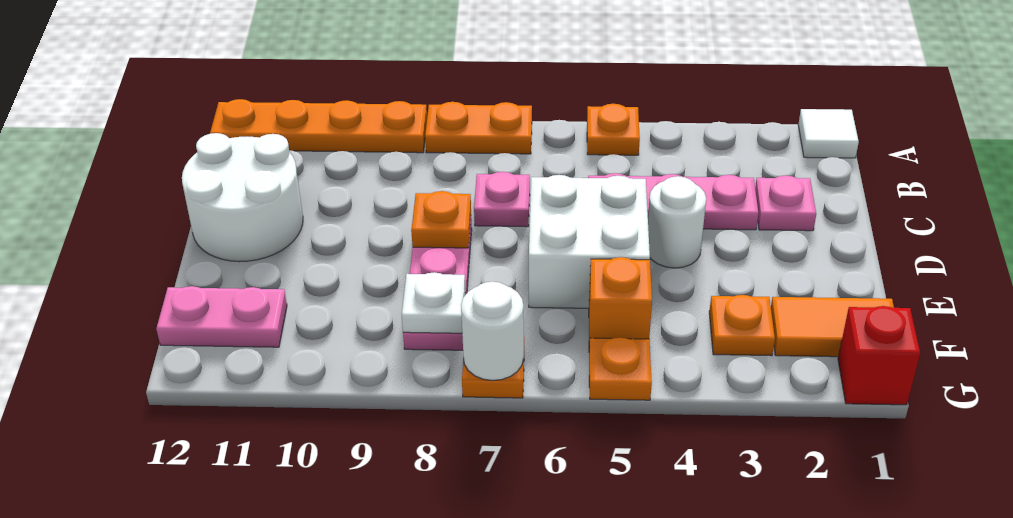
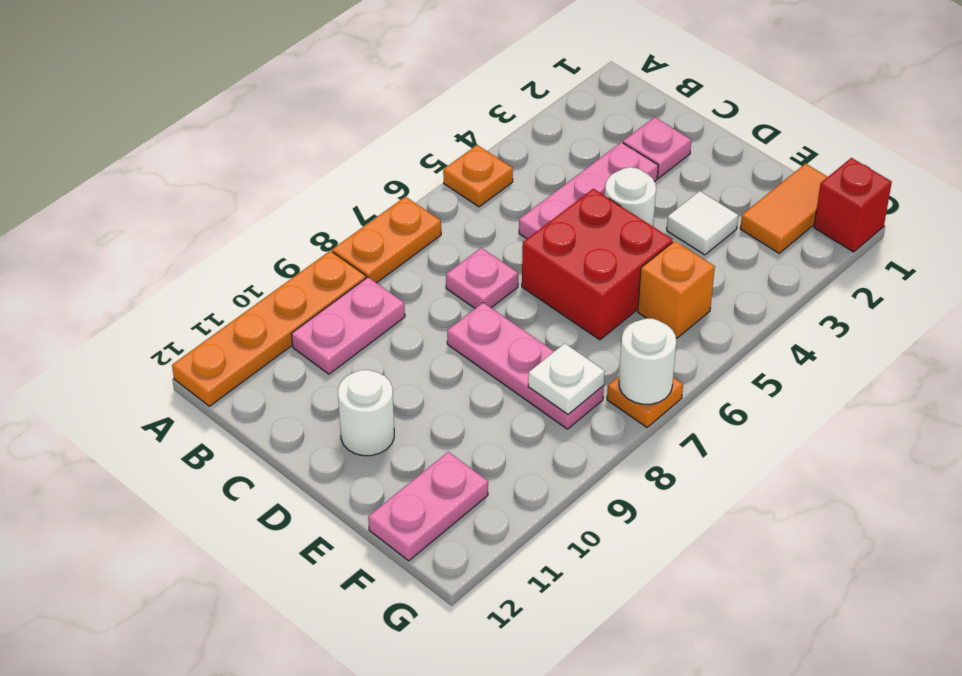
white tile A1 level 1 -> white tile E3 level 1
none -> pink plate B9:B10 level 1
white round brick C11:D12 level 1 -> white round brick D11 level 1
white brick D5:E6 level 1 -> red brick D5:E6 level 1
orange plate D8 level 2 -> none
orange plate F3 level 1 -> none
orange plate G5 level 1 -> none

